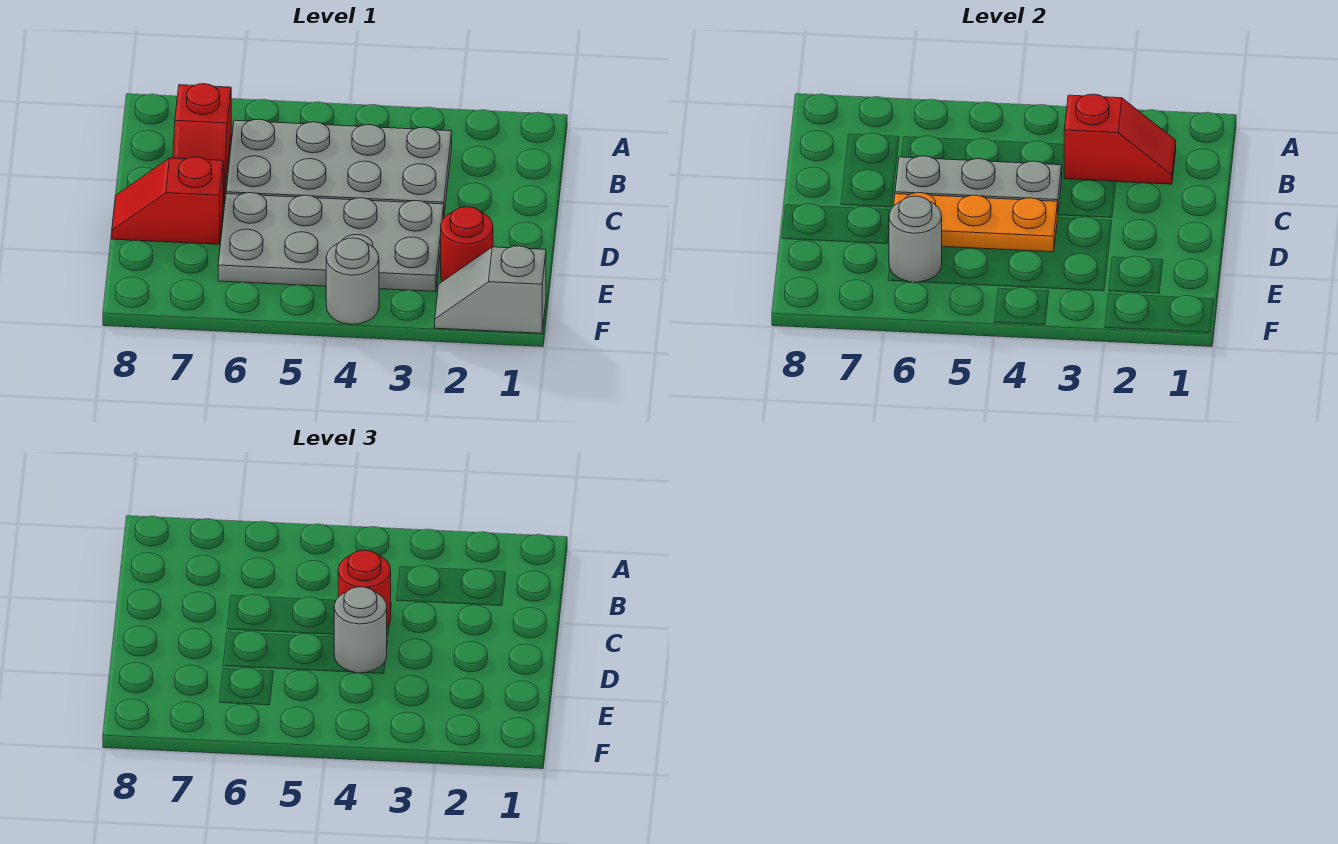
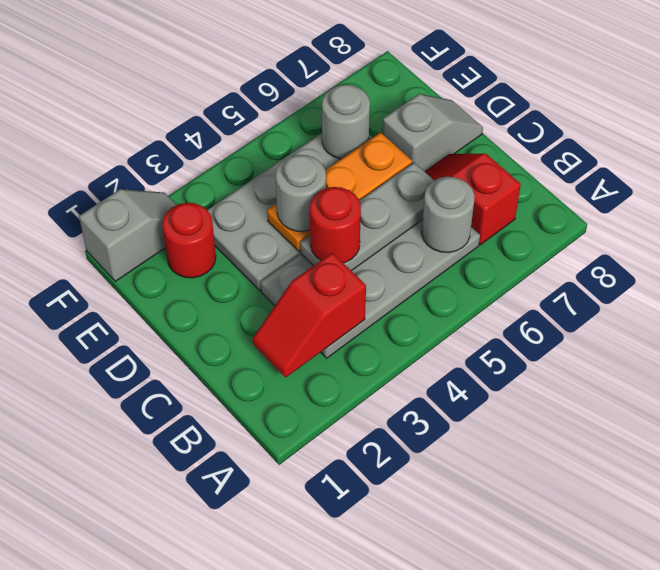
red slope D7:D8 level 1 top 7 -> grey slope D7:D8 level 1 top 7
grey round brick F4 level 1 -> grey round brick B6 level 2

